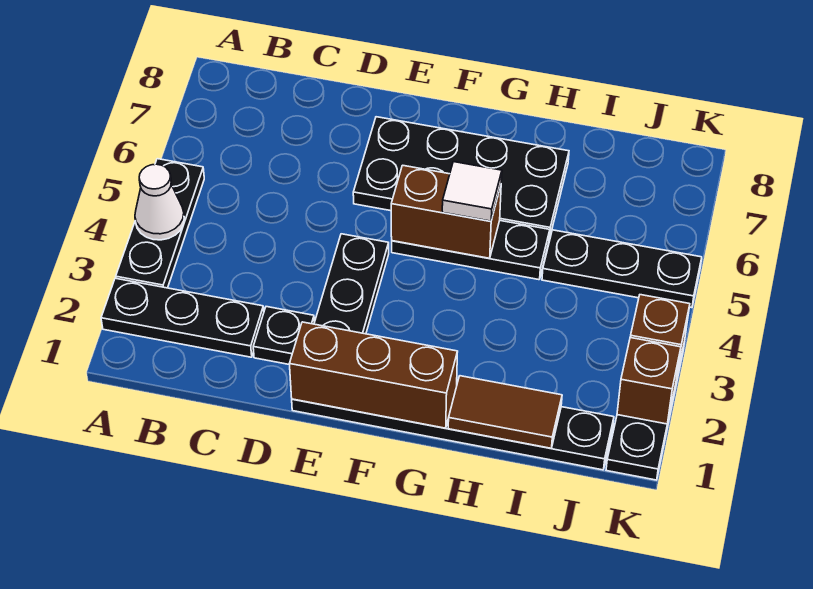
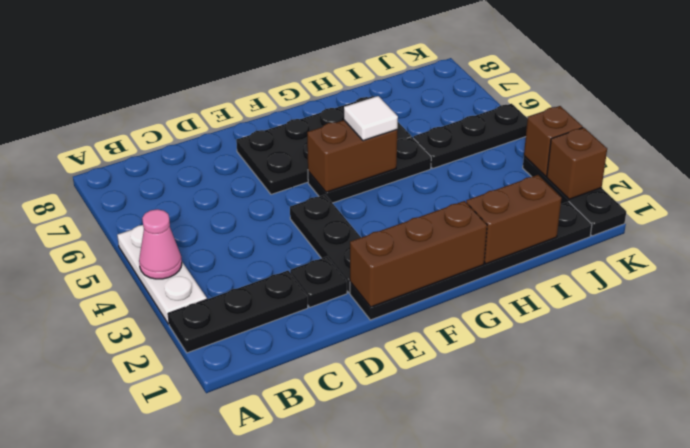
black plate A3:A5 level 1 -> white plate A3:A5 level 1
white cone A4 level 2 -> pink cone A4 level 2
brown tile H1:I1 level 2 -> brown brick H1:I1 level 2

